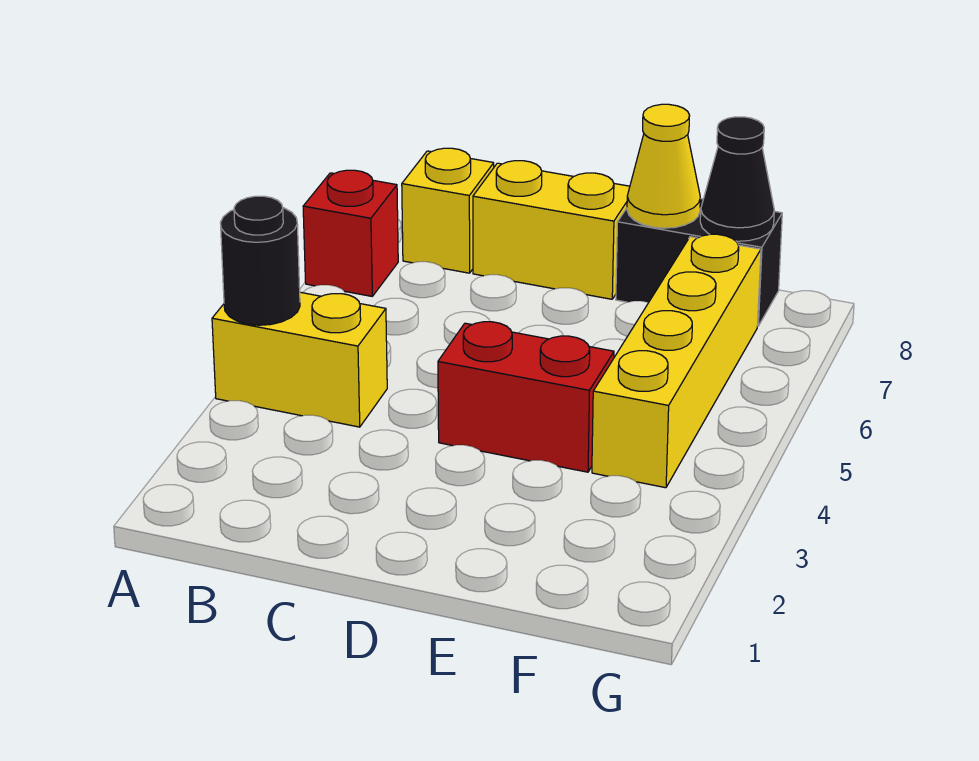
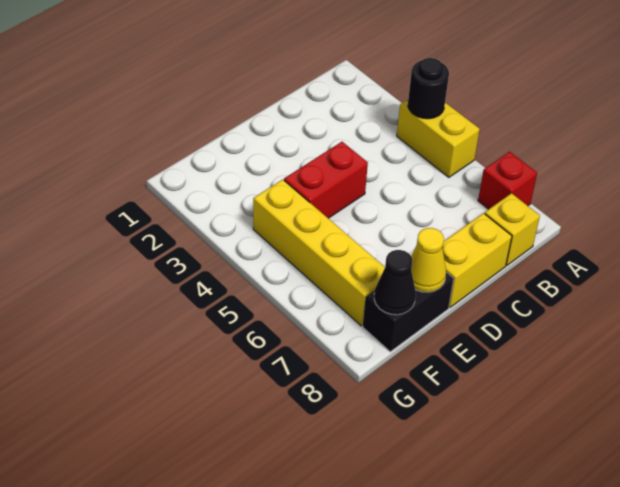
yellow brick A4:B4 level 1 -> yellow brick A4:A5 level 1

